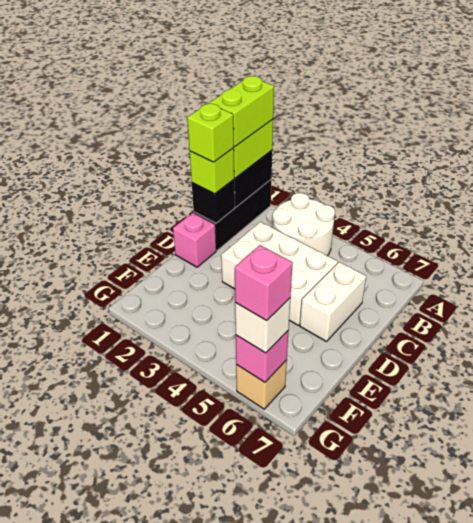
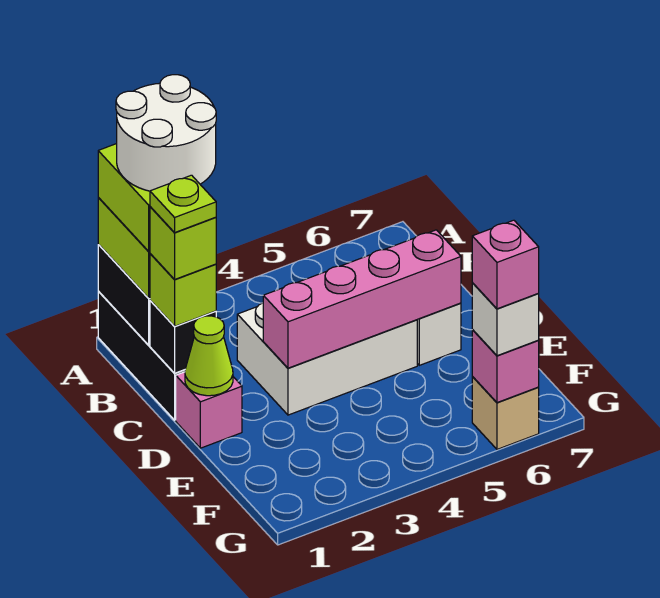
white round brick A3:B4 level 1 -> white round brick A1:B2 level 5
none -> lime plate C1 level 5
none -> lime cone D1 level 2
none -> pink brick D3:D6 level 2

